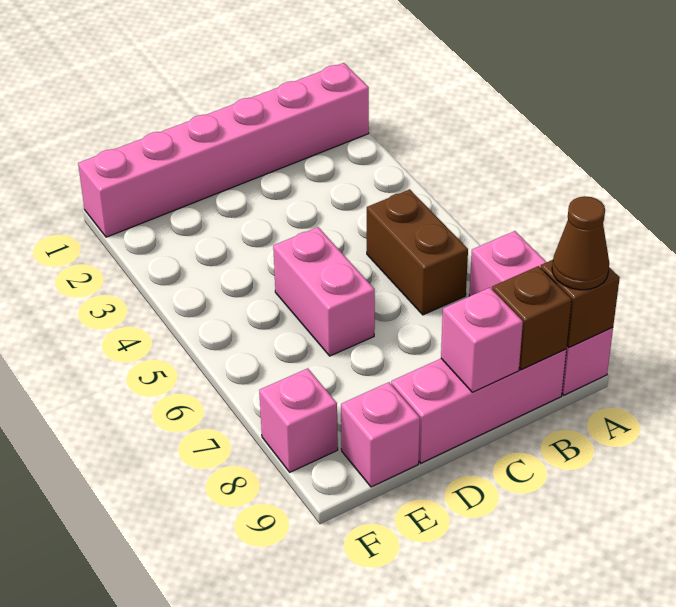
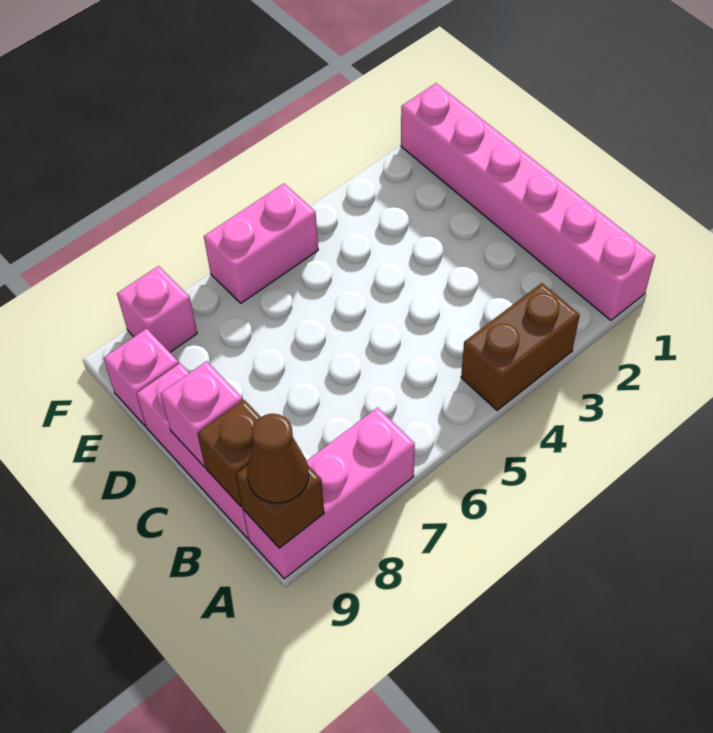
brown brick B5:B6 level 1 -> brown brick A3:A4 level 1
pink brick D5:D6 level 1 -> pink brick F5:F6 level 1

